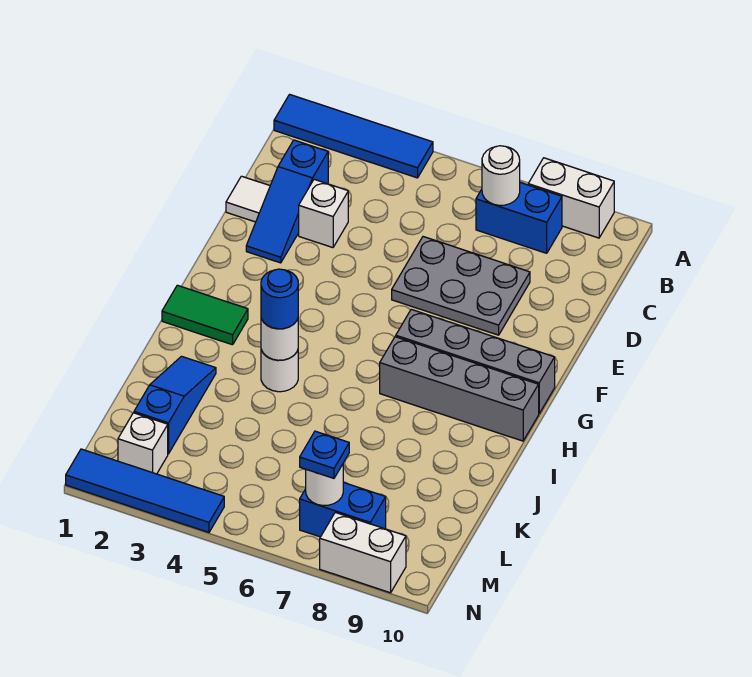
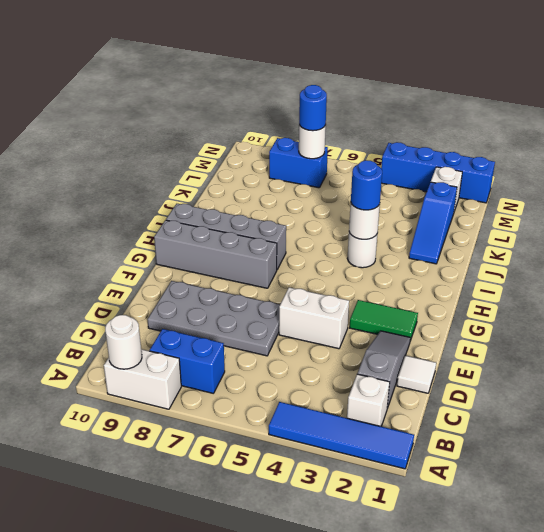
white round brick B7 level 2 -> white round brick A9 level 2
blue slope C2:E2 level 1 top C -> grey slope C2:E2 level 1 top C
white brick D3 level 1 -> white brick B2 level 1
grey plate D6:E8 level 1 -> grey plate D6:E9 level 1
green tile H1:H2 level 1 -> green tile F2:F3 level 1
blue plate M7 level 3 -> blue round brick M7 level 3
blue tile N1:N4 level 1 -> blue brick N1:N4 level 1
white brick N8:N9 level 1 -> white brick E4:E5 level 1

